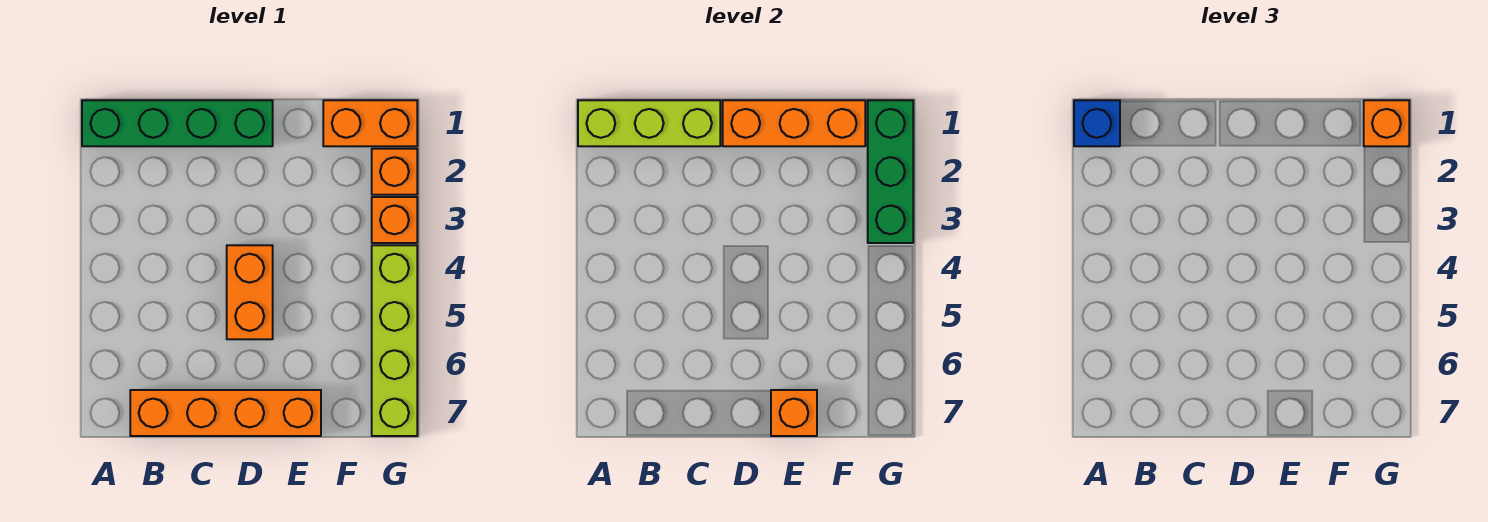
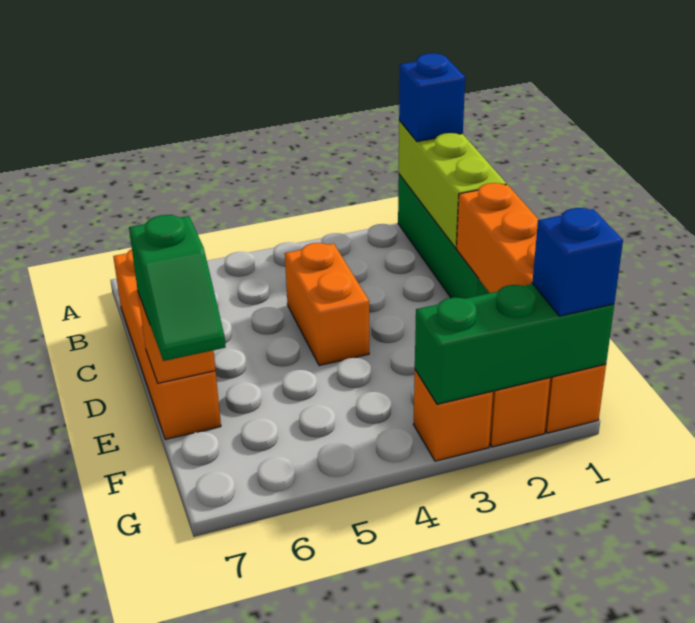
orange brick D4:D5 level 1 -> orange brick C4:D4 level 1
none -> green slope E7:F7 level 3 top E
orange brick G1 level 3 -> blue brick G1 level 3
lime brick G4:G7 level 1 -> none

